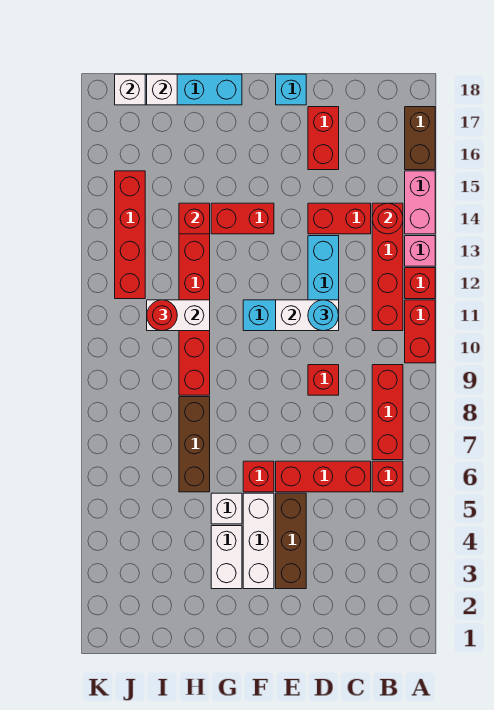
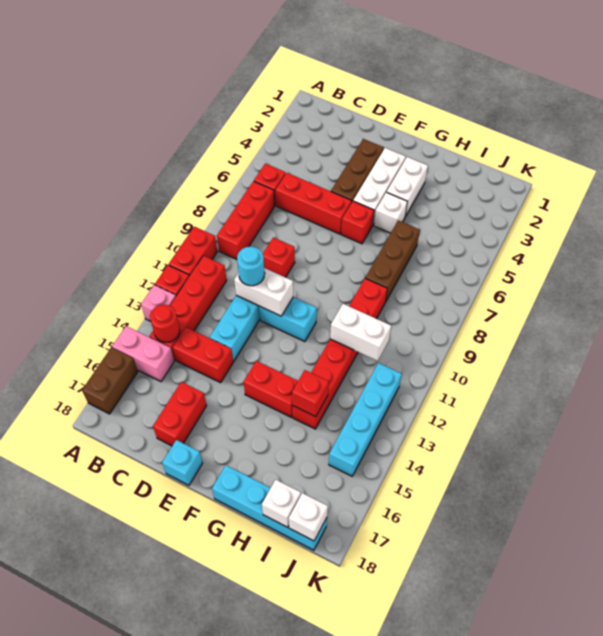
pink brick A14:A15 level 1 -> pink brick A15:B15 level 1
red round brick I11 level 3 -> none
red brick J12:J15 level 1 -> cyan brick J12:J15 level 1

